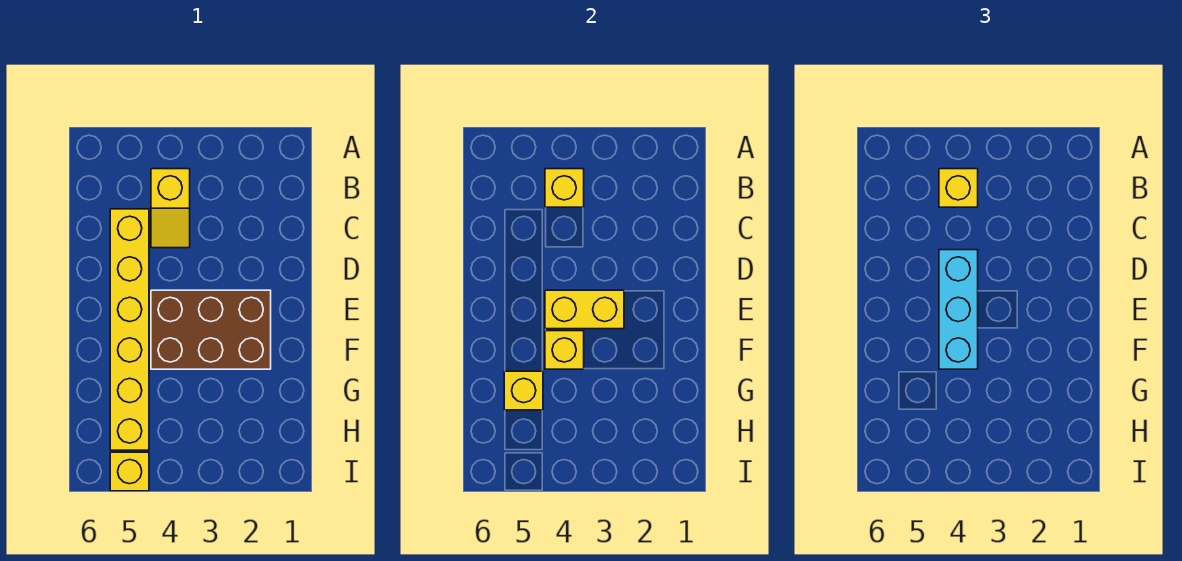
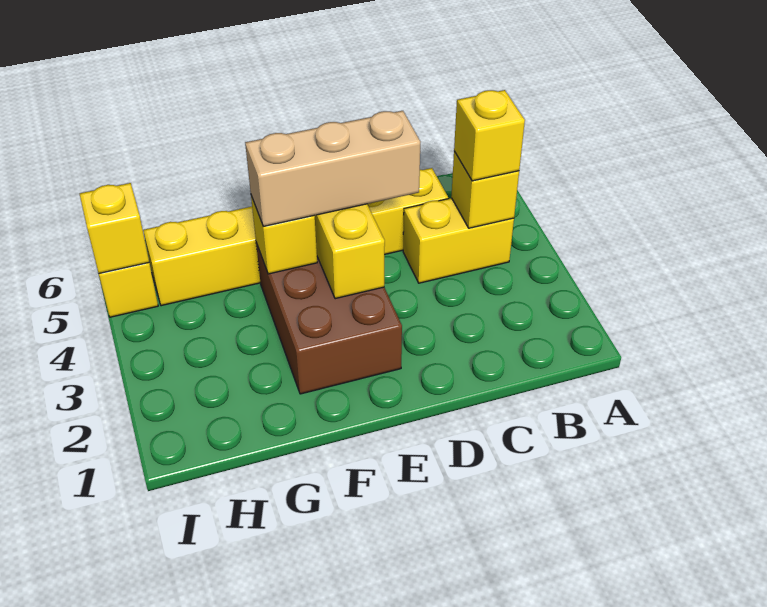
yellow slope B4:C4 level 1 top B -> yellow brick B4:C4 level 1
cyan brick D4:F4 level 3 -> tan brick D4:F4 level 3
yellow brick G5 level 2 -> yellow brick I5 level 2

